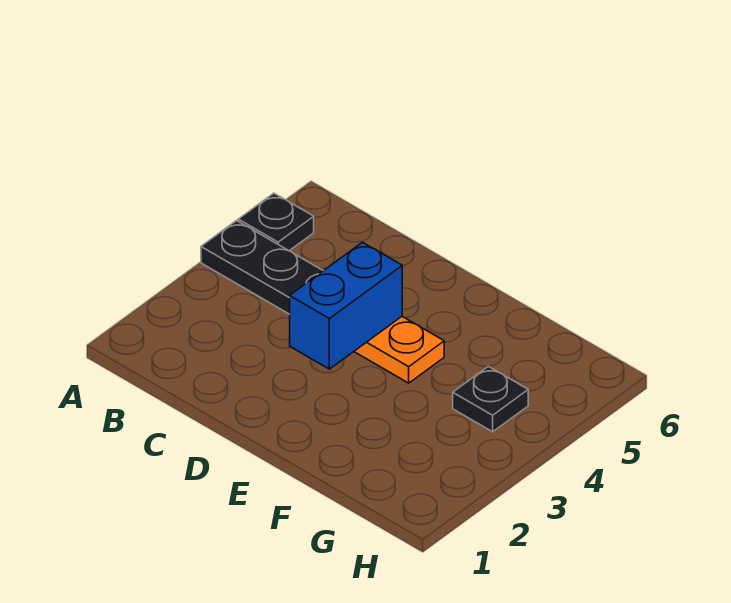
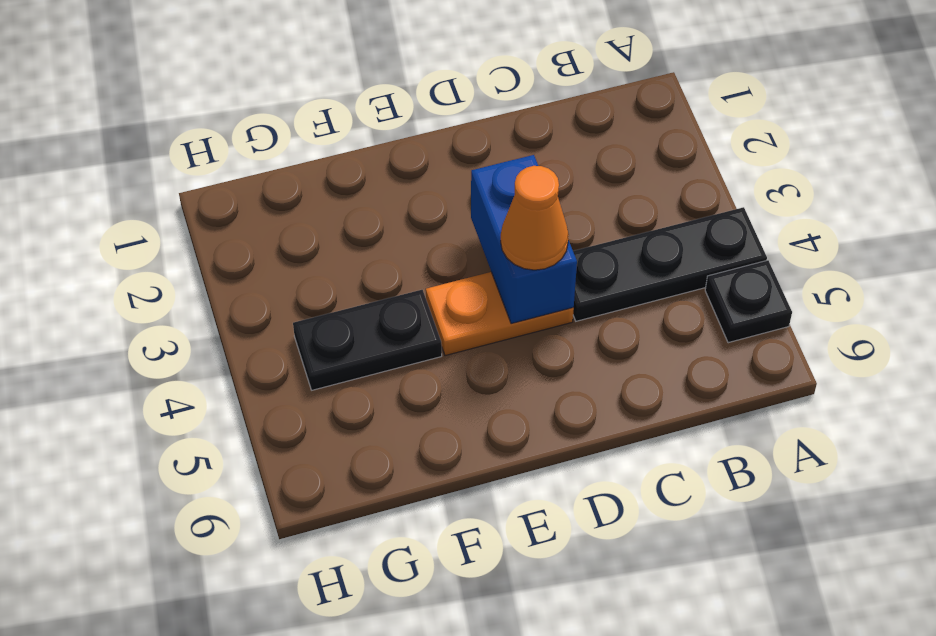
none -> orange cone D4 level 3
black plate G4 level 1 -> black plate F4:G4 level 1

